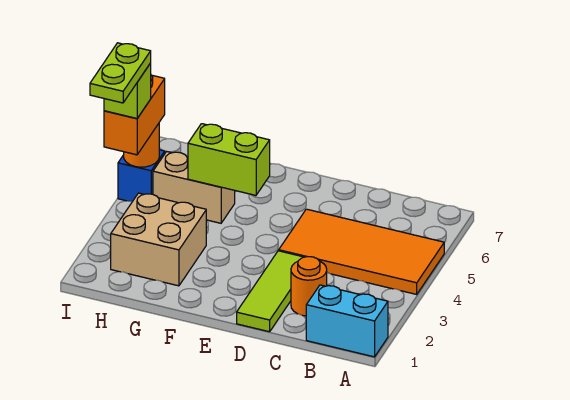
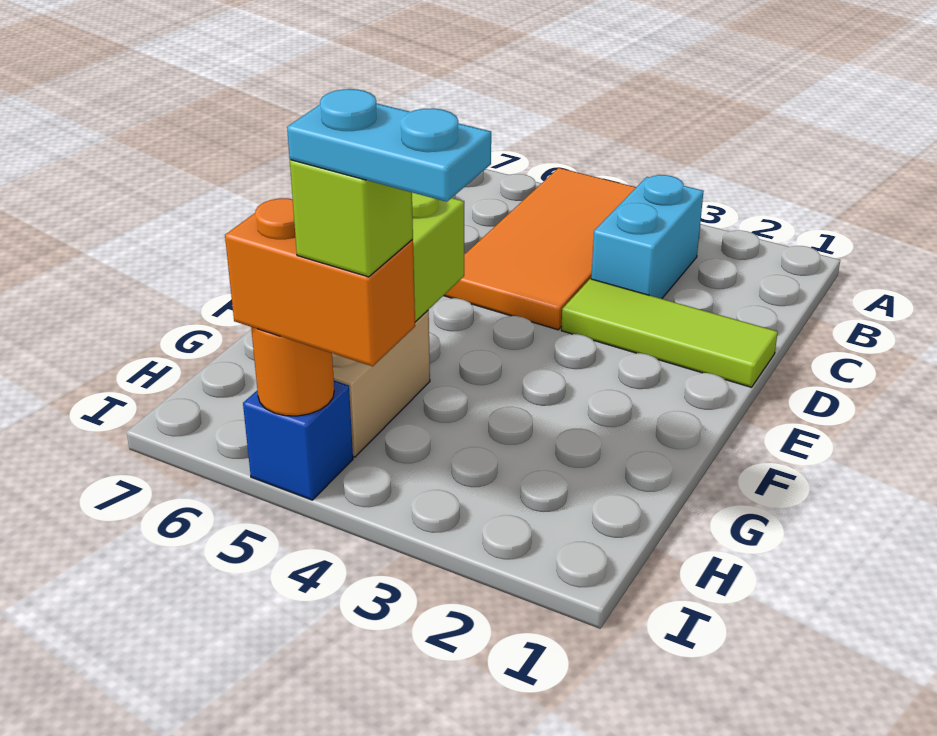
cyan brick A1:B1 level 1 -> cyan brick B3:C3 level 1
orange round brick C2 level 1 -> none
tan brick G2:H3 level 1 -> none
lime plate I3:I4 level 5 -> cyan plate I3:I4 level 5

